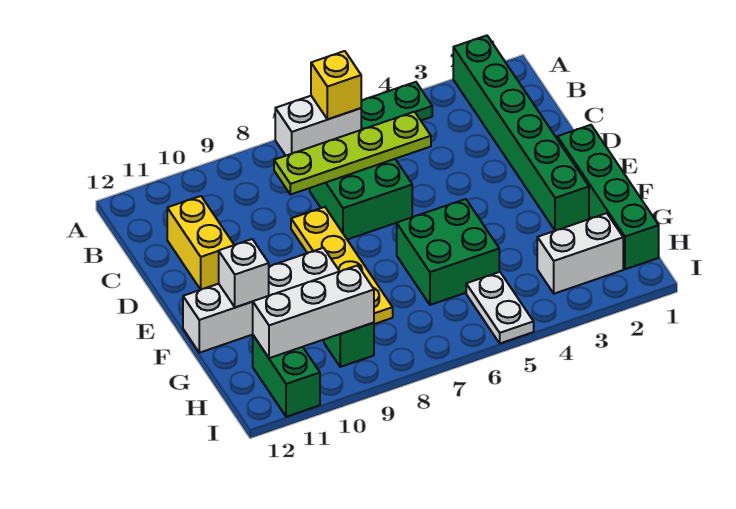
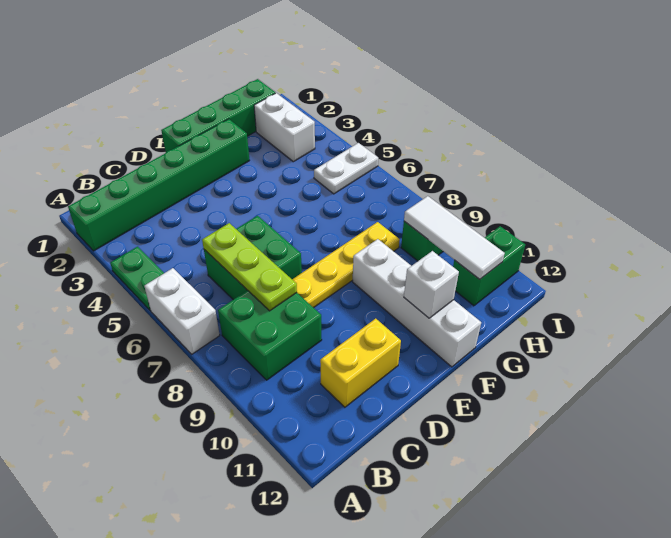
yellow brick A6 level 2 -> none
lime plate C5:C8 level 2 -> lime plate C6:C8 level 2
green brick F5:G6 level 1 -> green brick B8:C9 level 1
white brick H9:H11 level 2 -> white tile H9:H11 level 2

